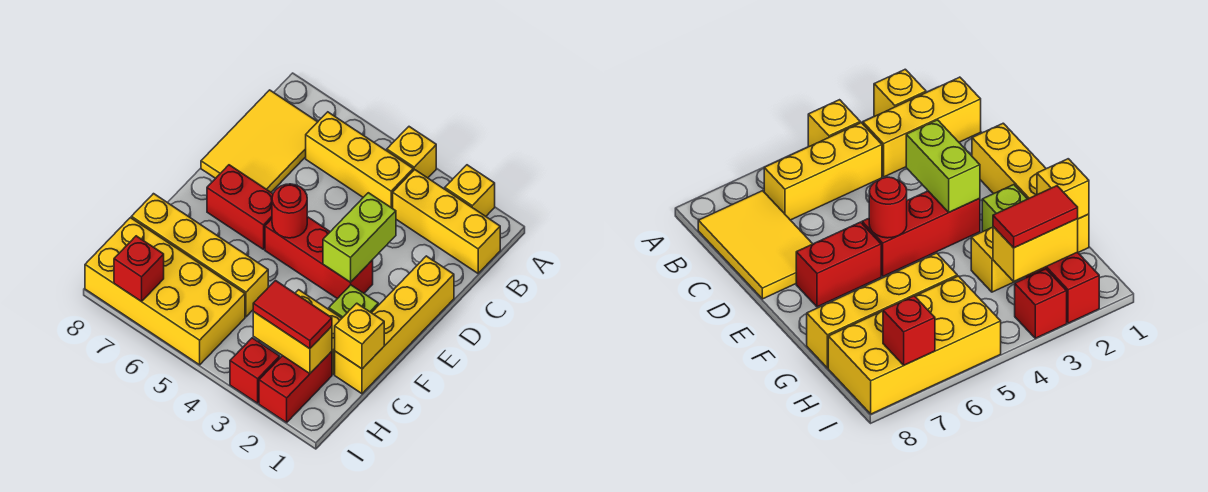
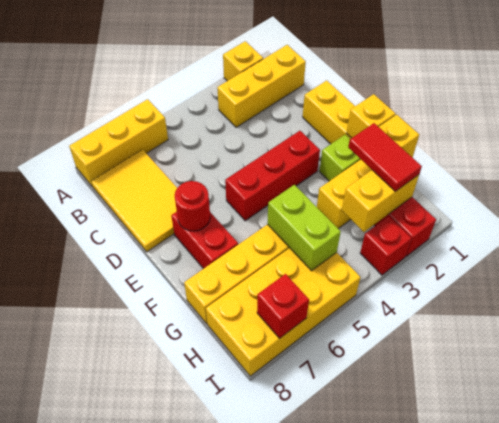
yellow brick A4 level 1 -> yellow brick F1 level 2
yellow brick B4:B6 level 1 -> yellow brick A6:A8 level 1
lime brick D3:E3 level 2 -> lime brick G5:H5 level 2
red round brick E5 level 2 -> red round brick E7 level 2
red brick E6:E7 level 1 -> red brick E7:F7 level 1
red tile H2:H3 level 3 -> red tile G2:H2 level 3

